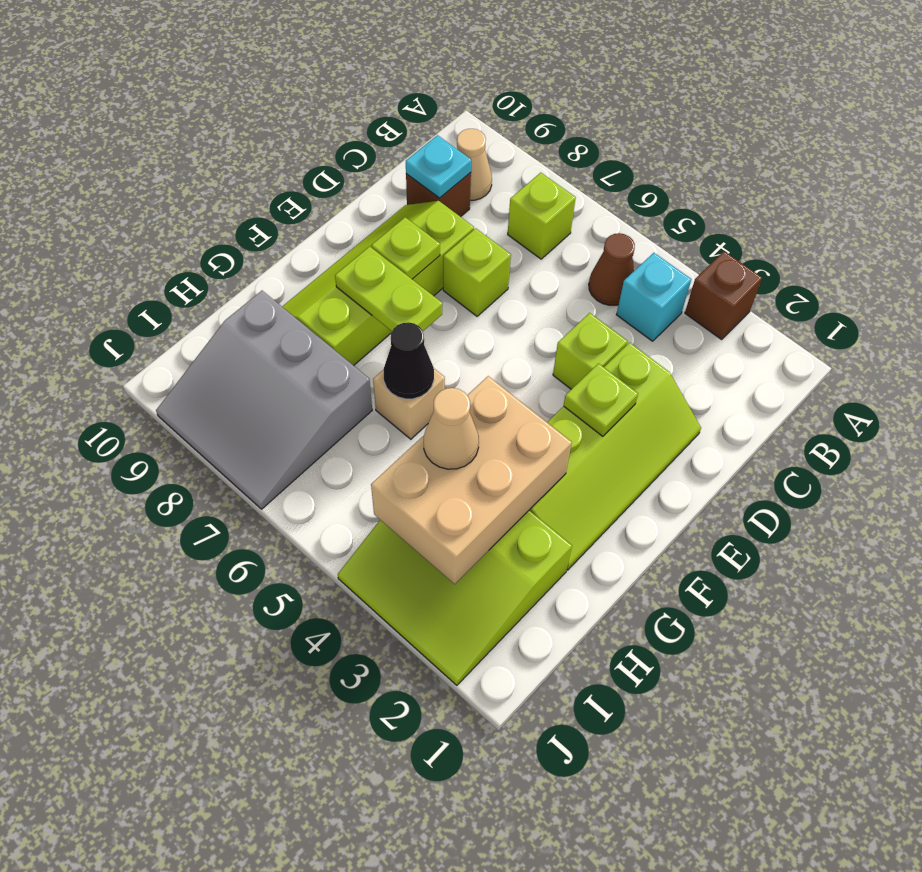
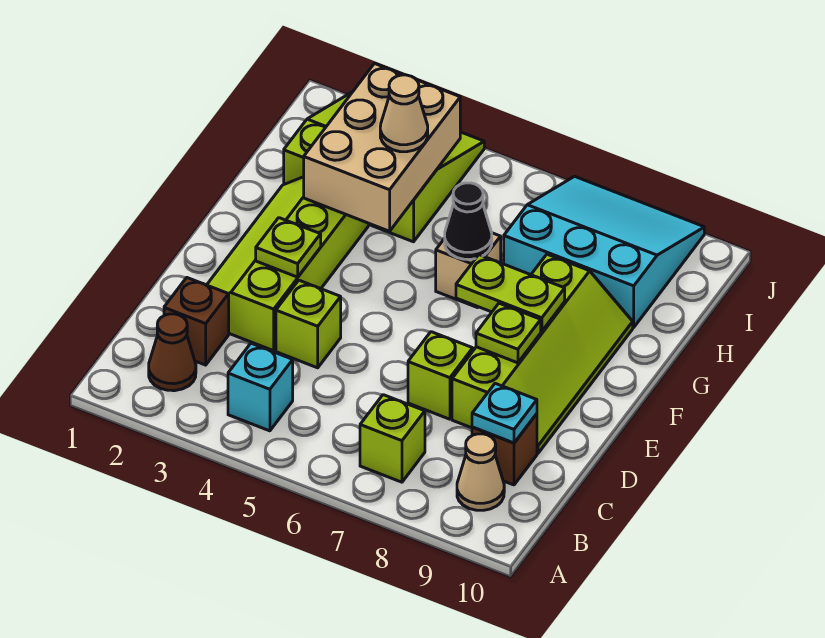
brown brick A3 level 1 -> brown brick C2 level 1
brown cone B5 level 1 -> brown cone B2 level 1
grey slope H7:J9 level 1 top H -> cyan slope H7:J9 level 1 top H

